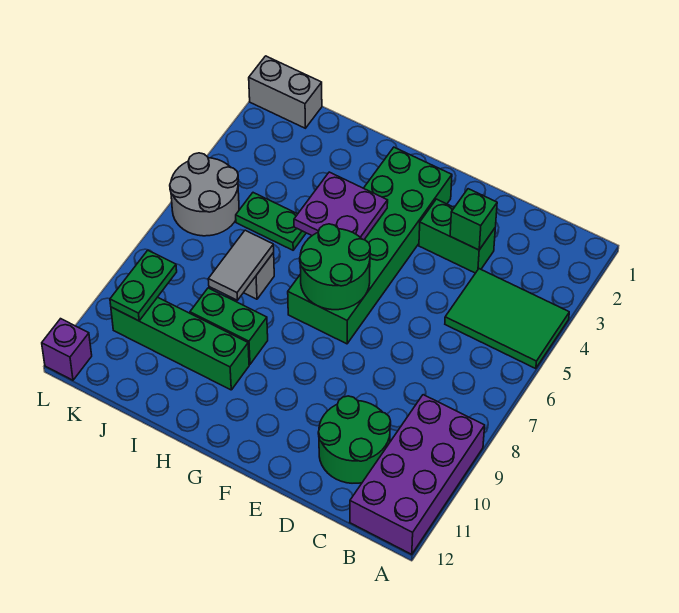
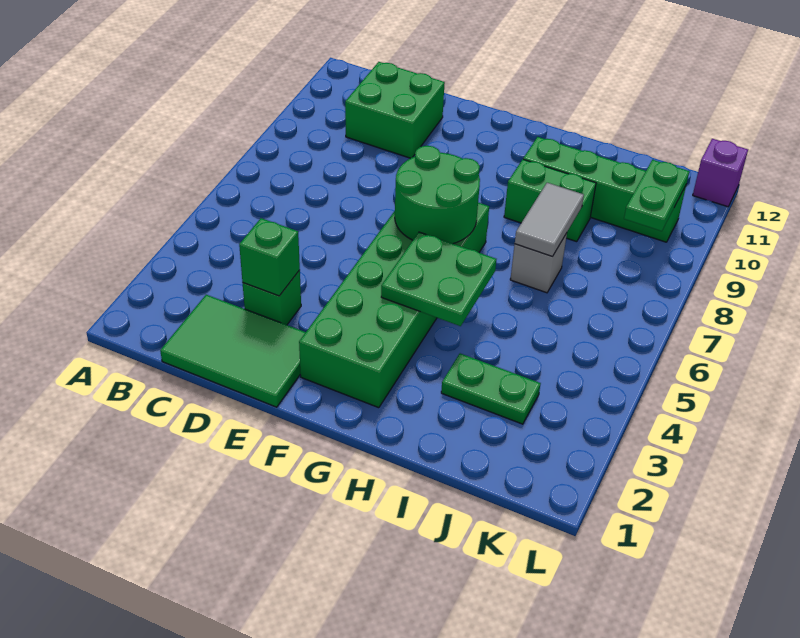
green tile A4:C5 level 1 -> green tile C1:E2 level 1
purple brick A9:B12 level 1 -> none
green round brick C10:D11 level 1 -> green brick C10:D11 level 1
green brick D3:E3 level 1 -> green brick D3 level 1
purple plate G4:H5 level 2 -> green plate G4:H5 level 2
green plate I5:J5 level 1 -> green plate I3:J3 level 1
grey brick K1:L1 level 1 -> none
grey round brick K5:L6 level 1 -> none

